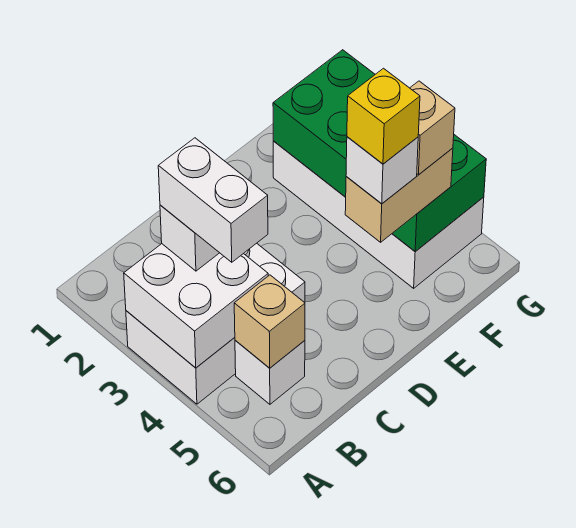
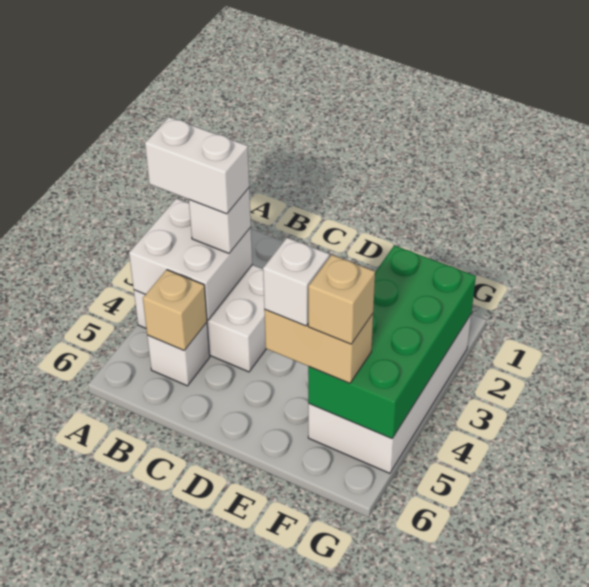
white brick B3:B4 level 4 -> white brick A3:B3 level 4
yellow brick E5 level 5 -> none

